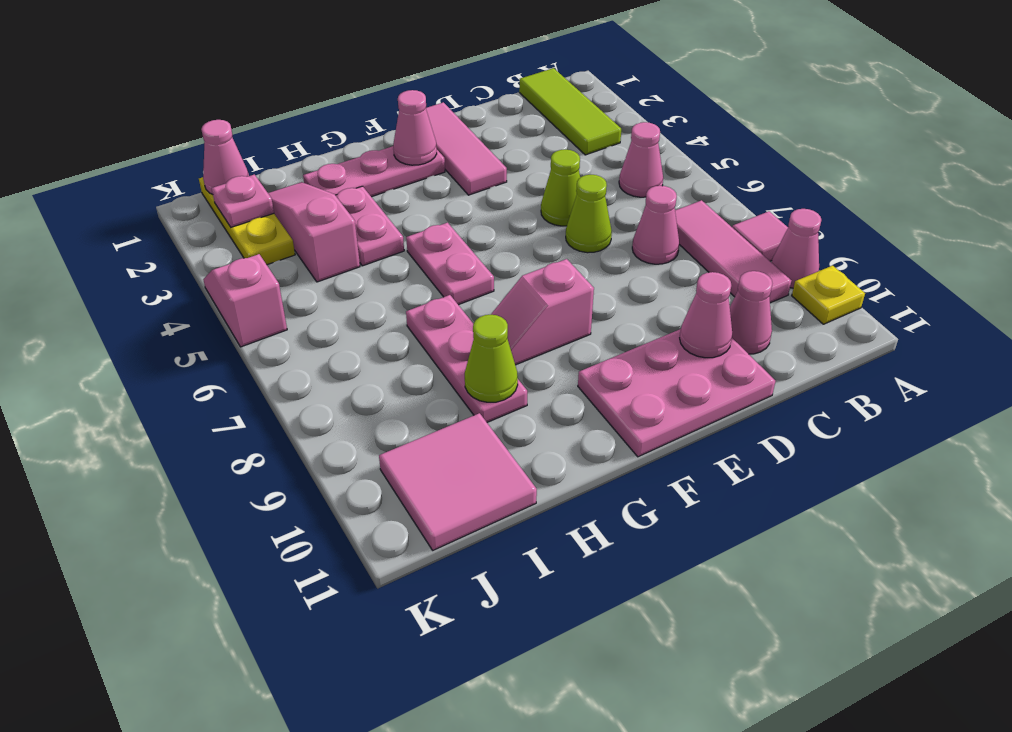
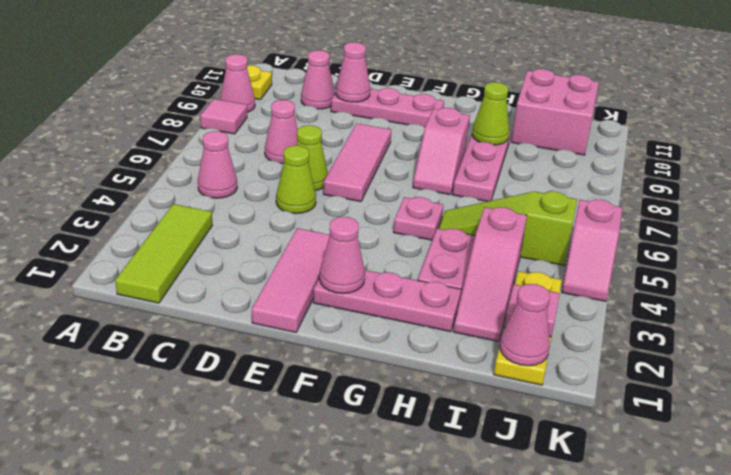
pink tile B7:B9 level 1 -> pink tile E6:E8 level 1
pink plate D10:F11 level 1 -> pink plate D10:F10 level 1
pink slope F8:G8 level 1 top F -> pink slope G7:G8 level 1 top 8
pink plate G5:G6 level 1 -> pink plate G5 level 1
none -> lime slope H5:J5 level 1 top J
pink tile I10:J11 level 1 -> pink brick I10:J11 level 1

